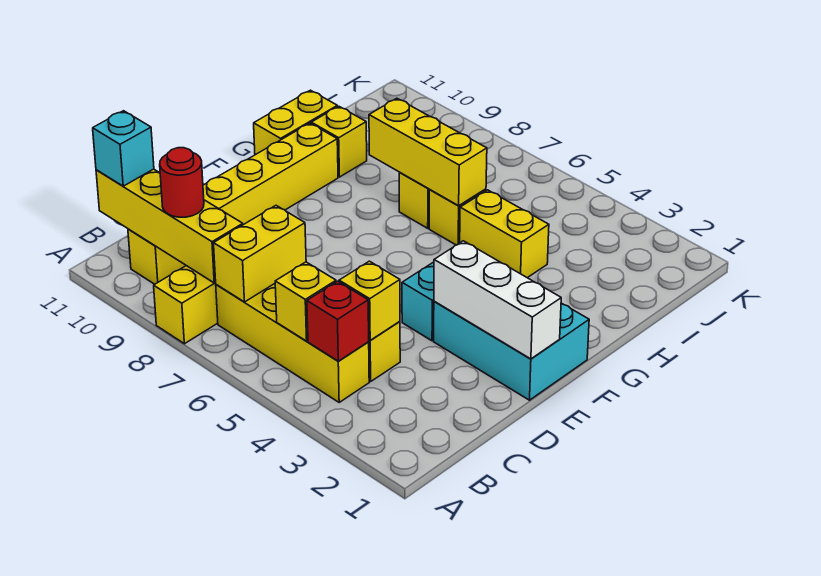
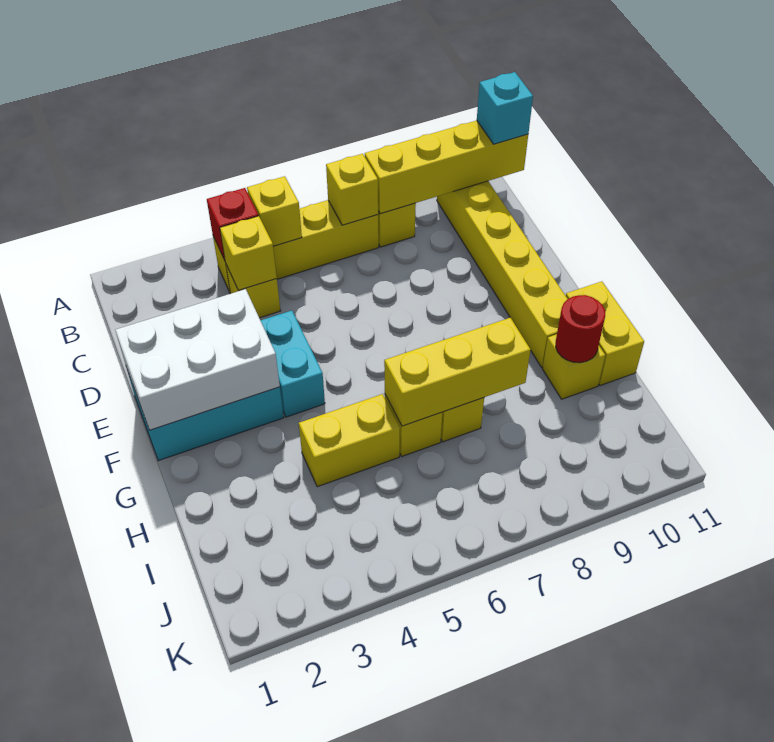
yellow brick B7:C7 level 2 -> yellow brick B7 level 2
red round brick B9 level 3 -> red round brick H10 level 2
white brick E1:E3 level 2 -> white brick E1:F3 level 2

